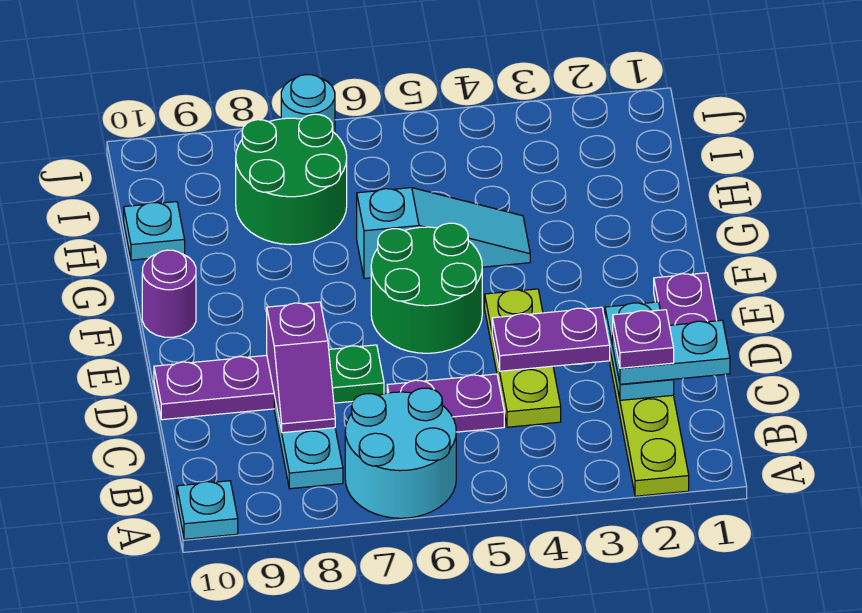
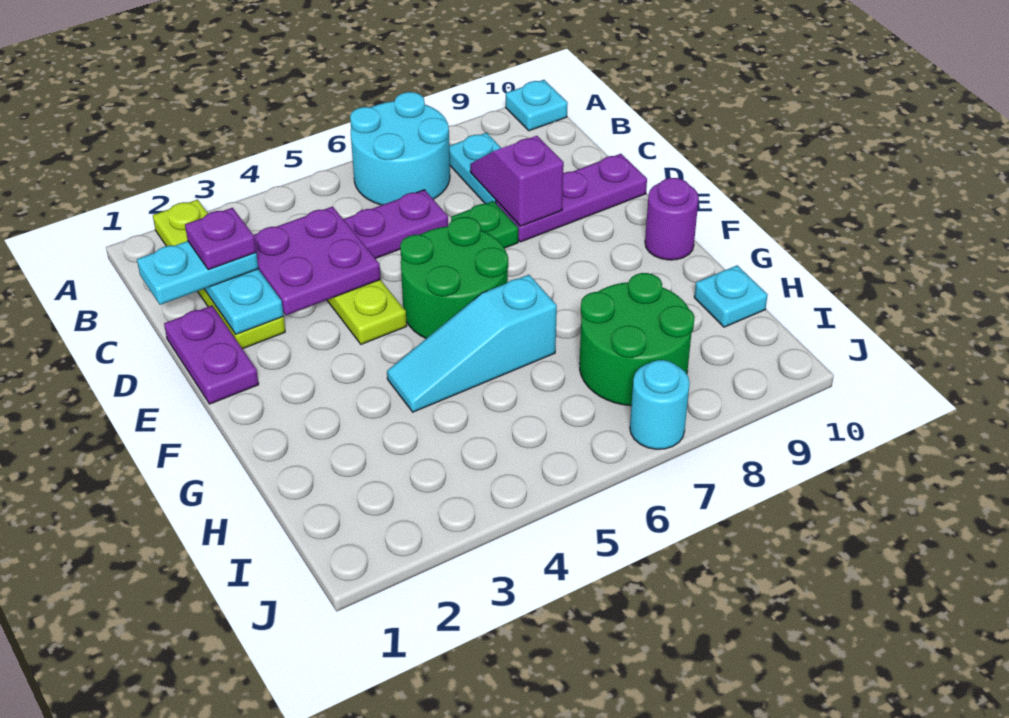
purple plate D3:D4 level 2 -> purple plate C3:D4 level 2

